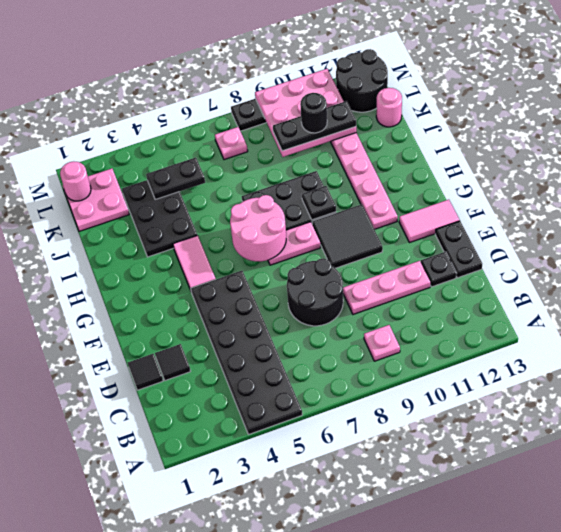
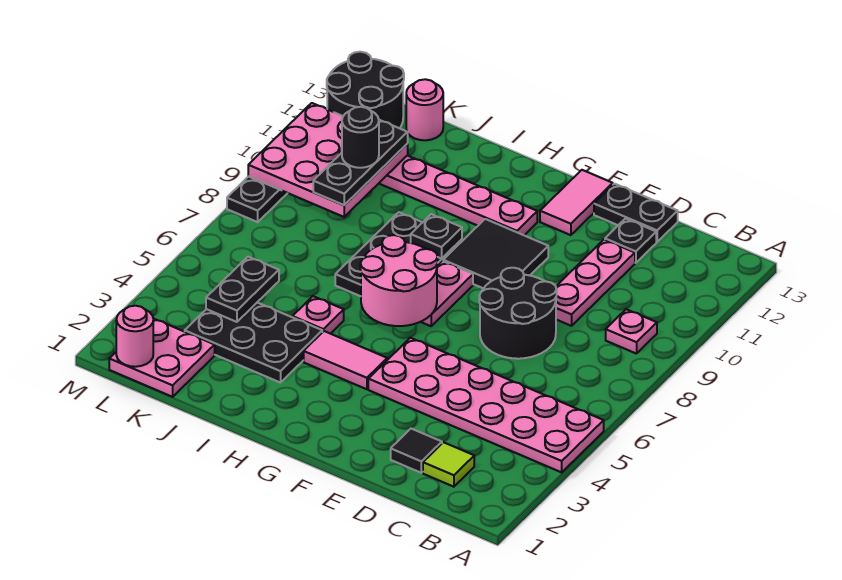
black plate A4:F5 level 1 -> pink plate A4:F5 level 1
none -> lime tile C2 level 1
black tile D1 level 1 -> none
pink plate L7 level 1 -> pink plate I5 level 1

